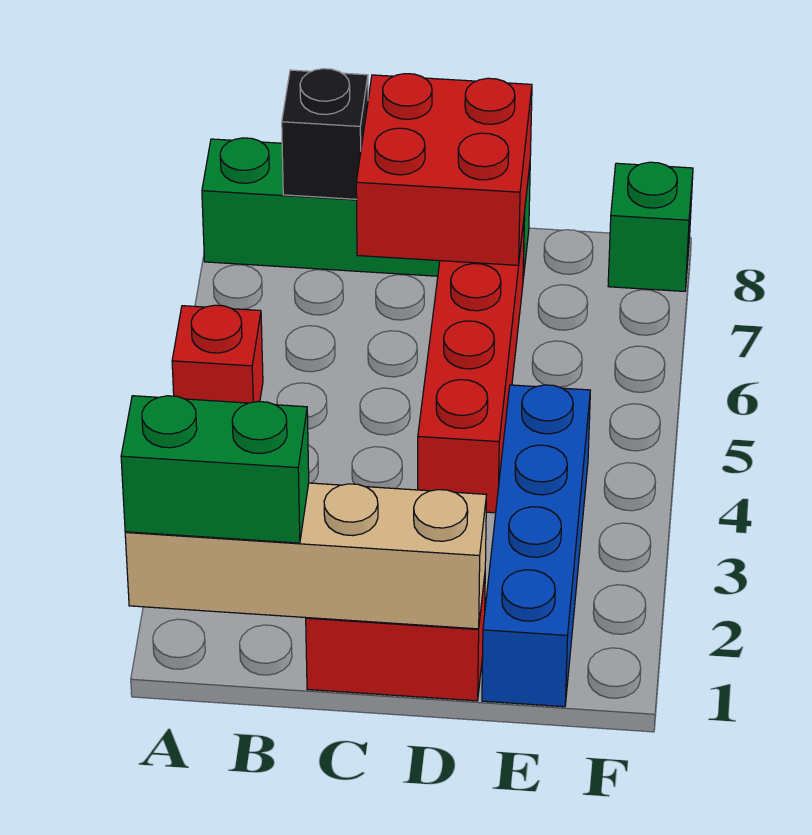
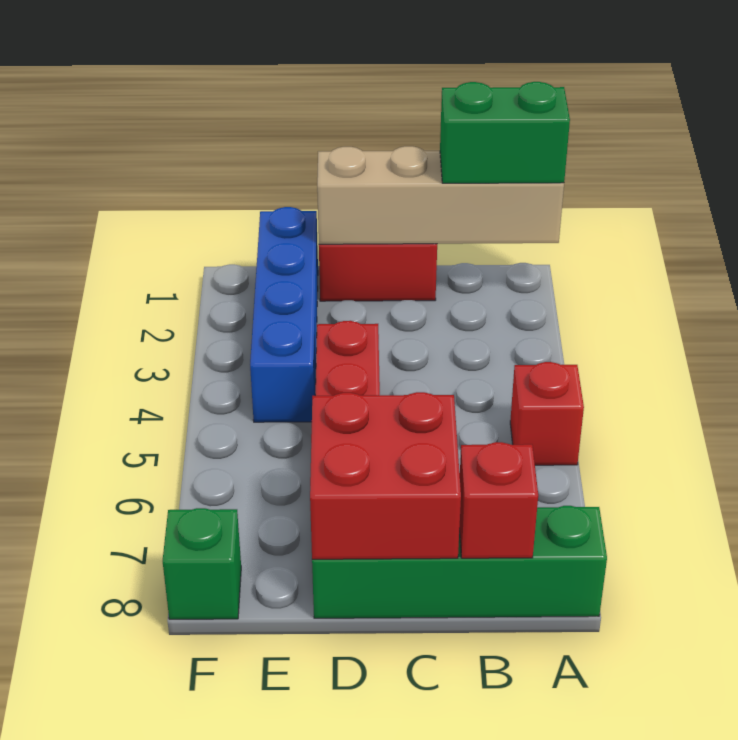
black brick B8 level 2 -> red brick B8 level 2

